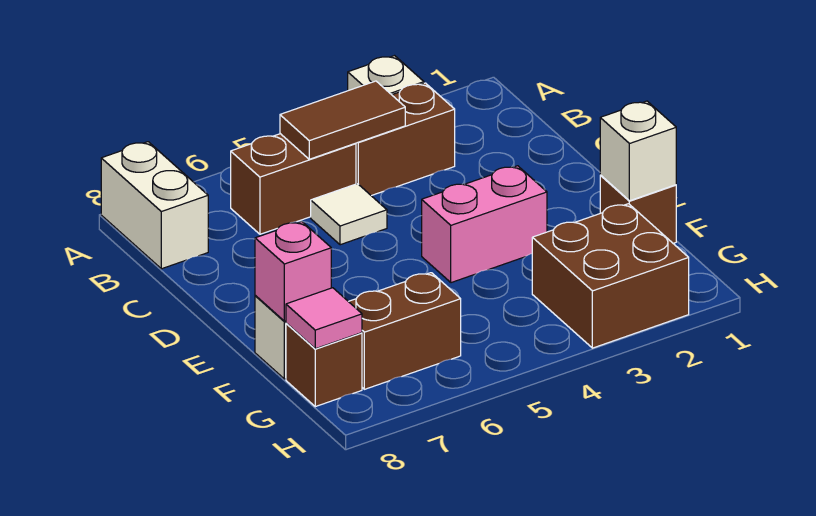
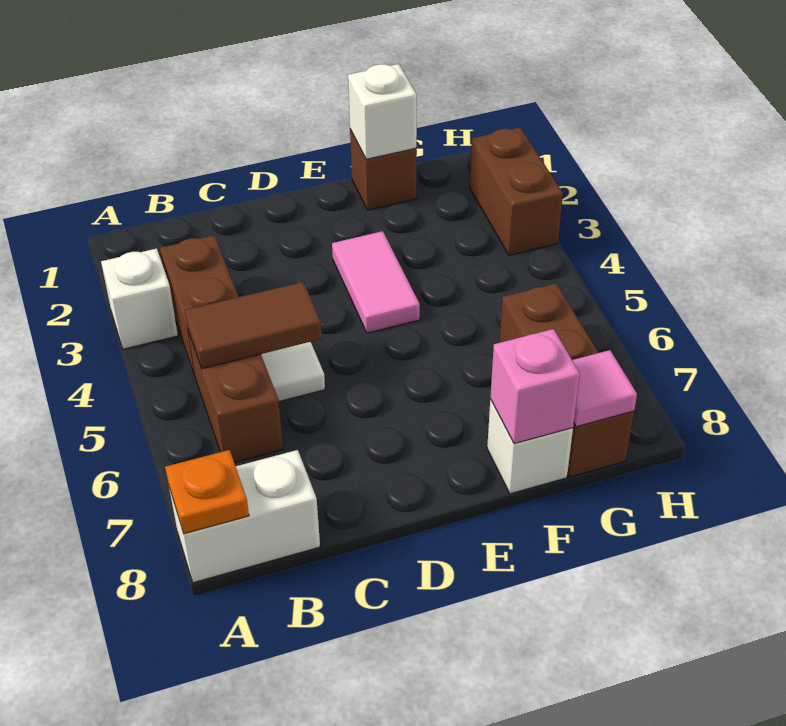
none -> orange plate A8 level 2
brown tile B4:B5 level 2 -> brown tile B5:C5 level 2
pink brick E3:E4 level 1 -> pink tile E3:E4 level 1
brown brick G2:H3 level 1 -> brown brick H2:H3 level 1

